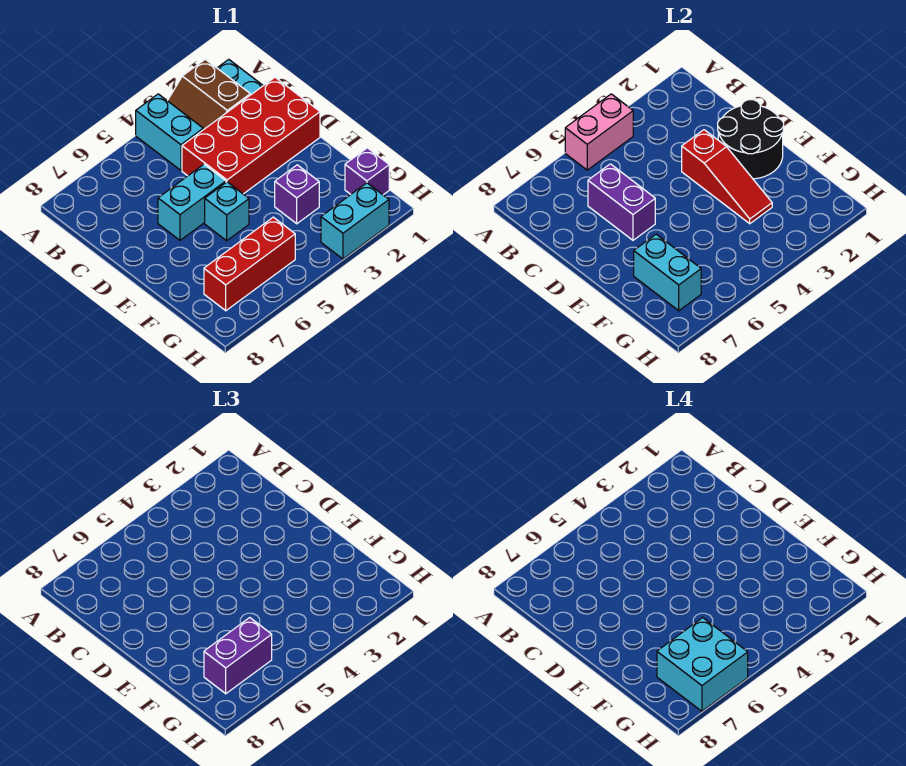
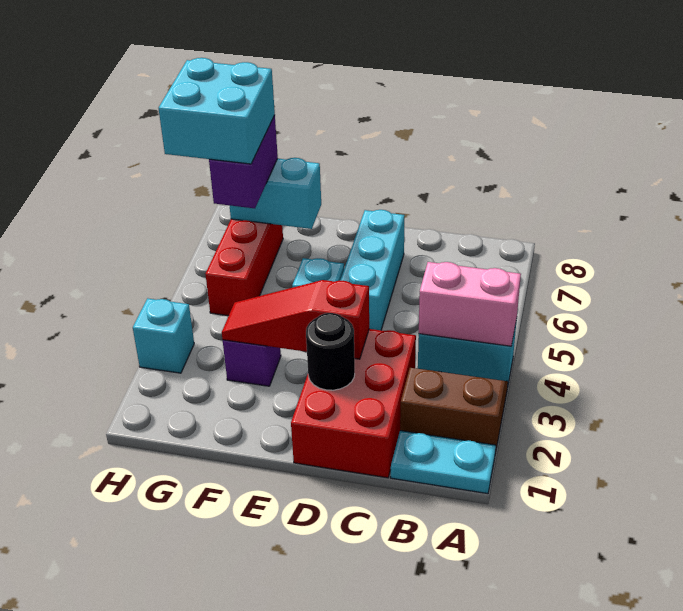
pink brick A4:A5 level 2 -> pink brick A4:B4 level 2
red brick C1:D4 level 1 -> red brick C1:D3 level 1
purple brick C6:D6 level 2 -> none
black round brick D1:E2 level 2 -> black round brick D2 level 2
cyan brick D5:D6 level 1 -> cyan brick D5:D7 level 1
purple brick G1 level 1 -> none
cyan brick H2:H3 level 1 -> cyan brick H3 level 1

